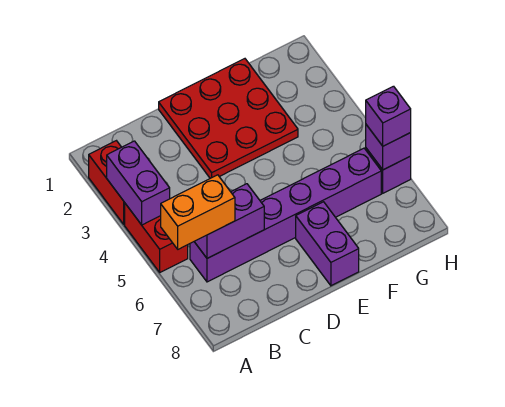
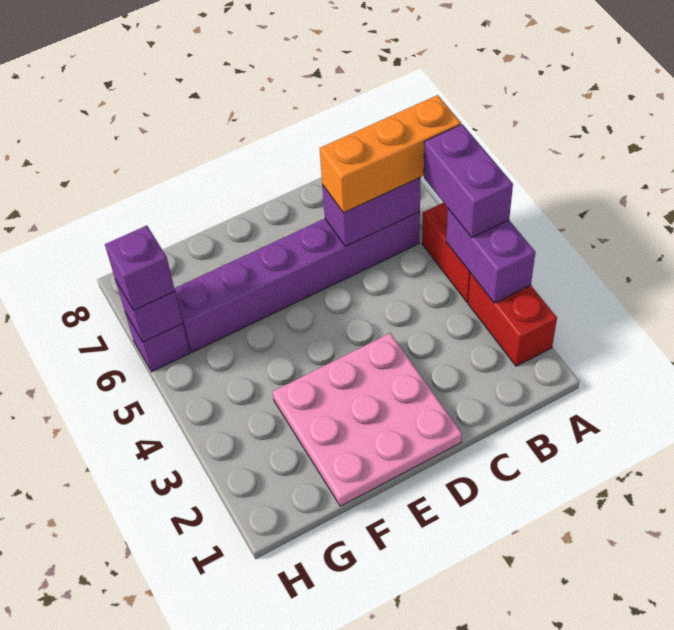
orange brick A6:B6 level 3 -> orange brick A6:C6 level 3
red plate D1:F3 level 1 -> pink plate D1:F3 level 1
purple brick E7:E8 level 1 -> purple brick A4:A5 level 3

